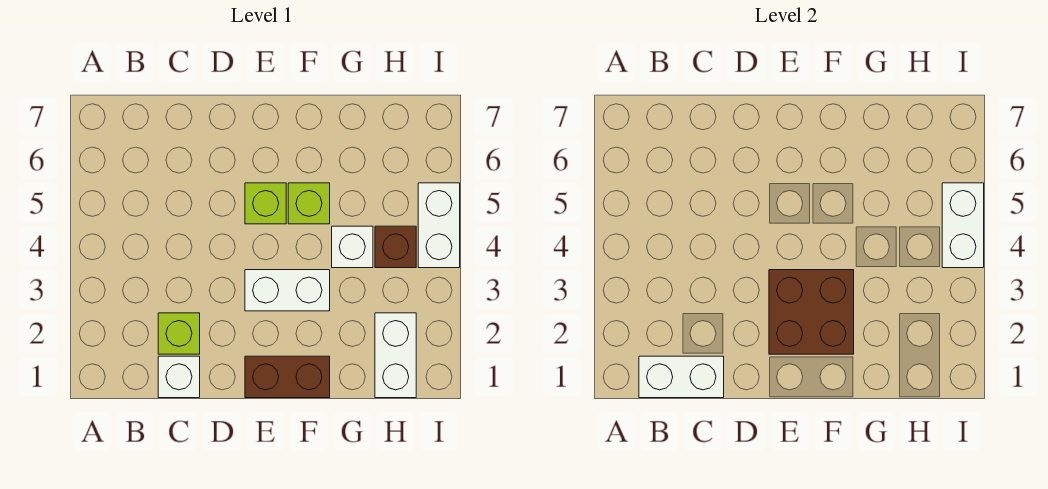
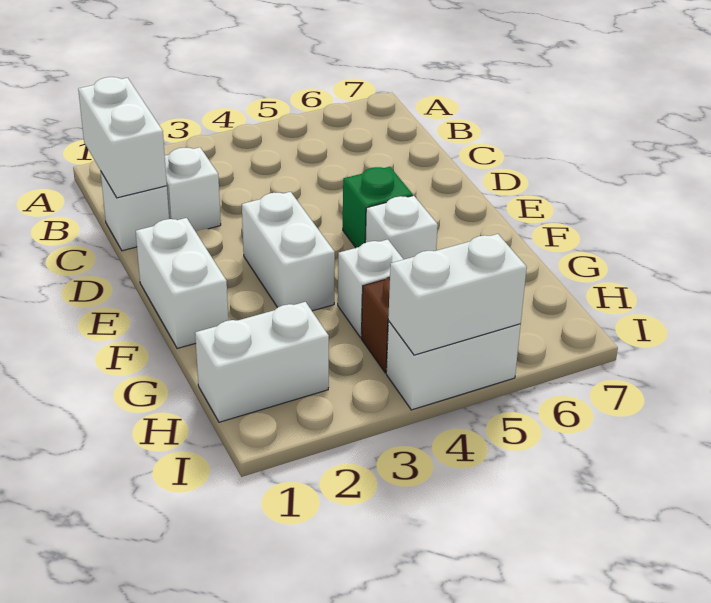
lime brick C2 level 1 -> white brick C2 level 1
brown brick E1:F1 level 1 -> white brick E1:F1 level 1
brown brick E2:F3 level 2 -> none
lime brick E5 level 1 -> green brick E5 level 1
lime brick F5 level 1 -> white brick F5 level 1

